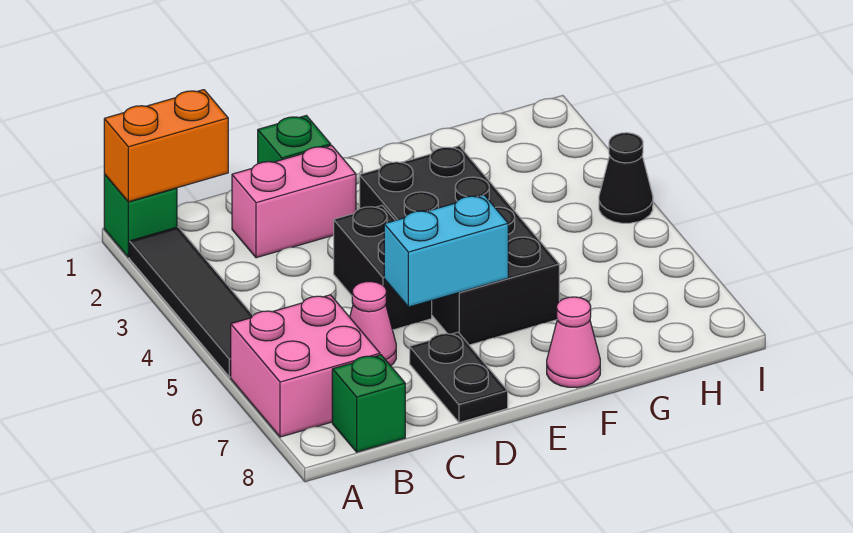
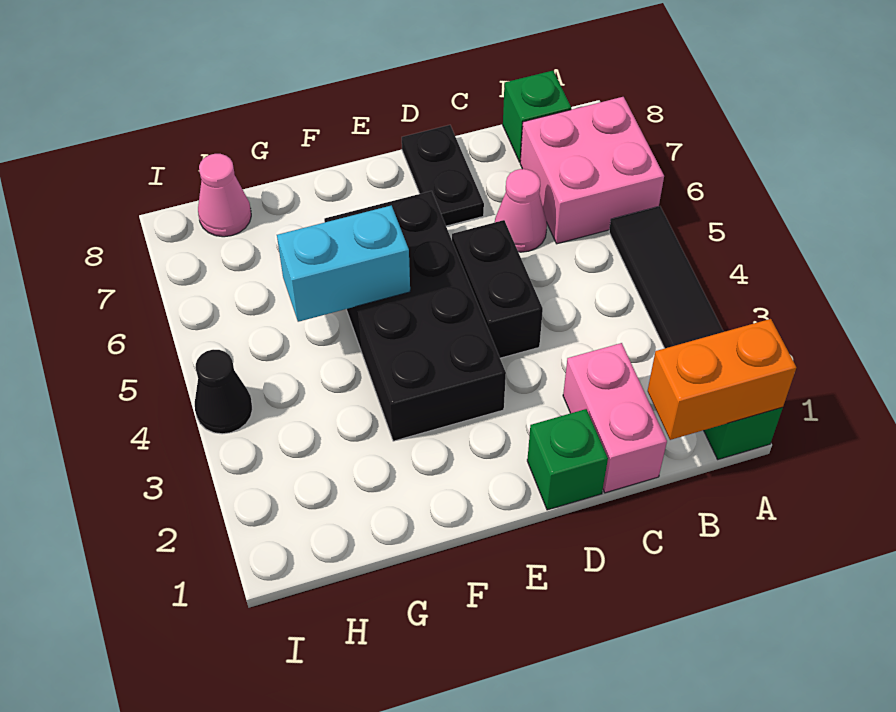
pink brick C2:D2 level 1 -> pink brick C1:C2 level 1
cyan brick D6:E6 level 2 -> cyan brick F5:G5 level 2
pink cone F8 level 1 -> pink cone H8 level 1

